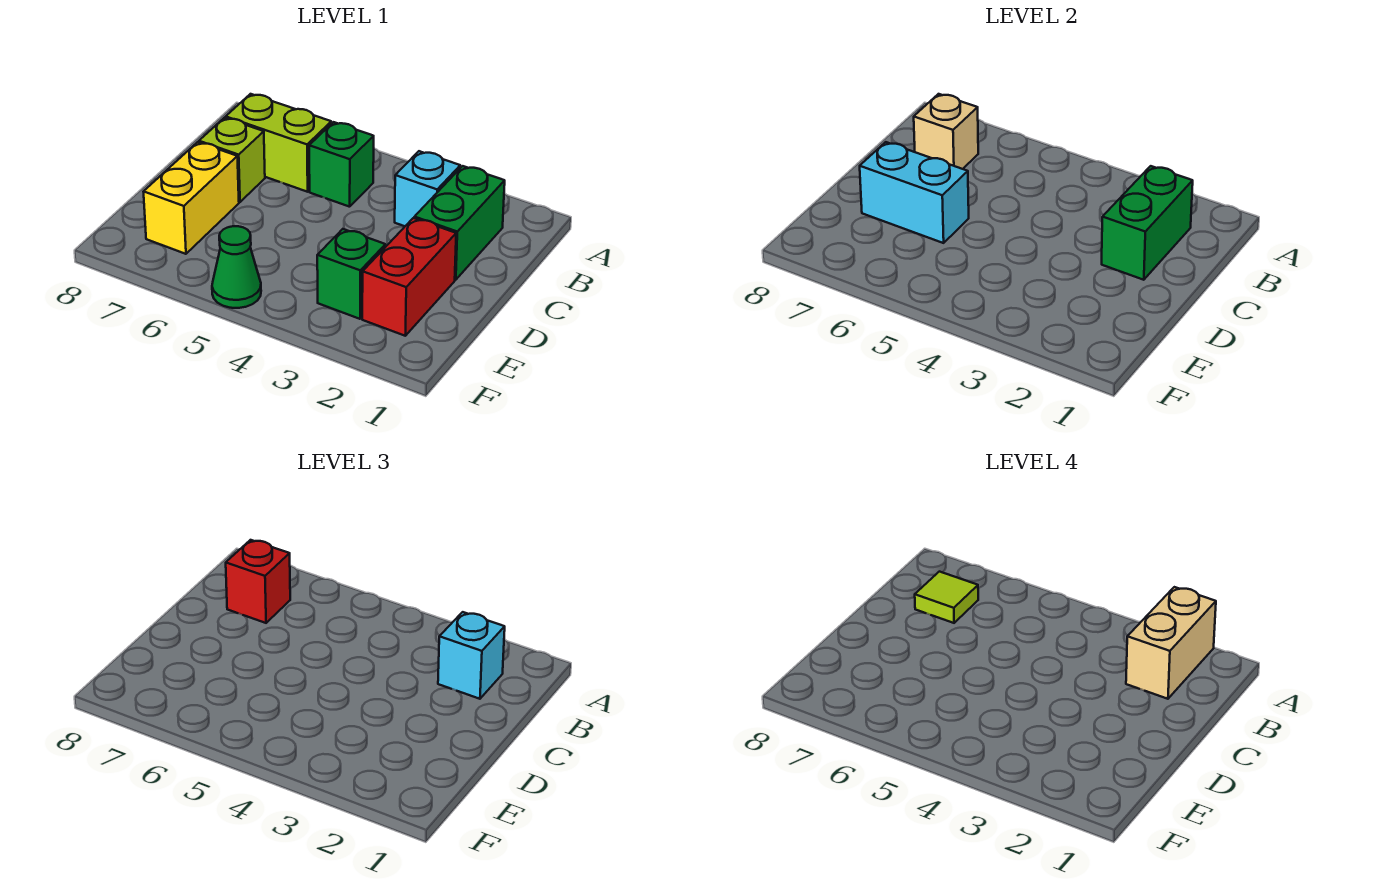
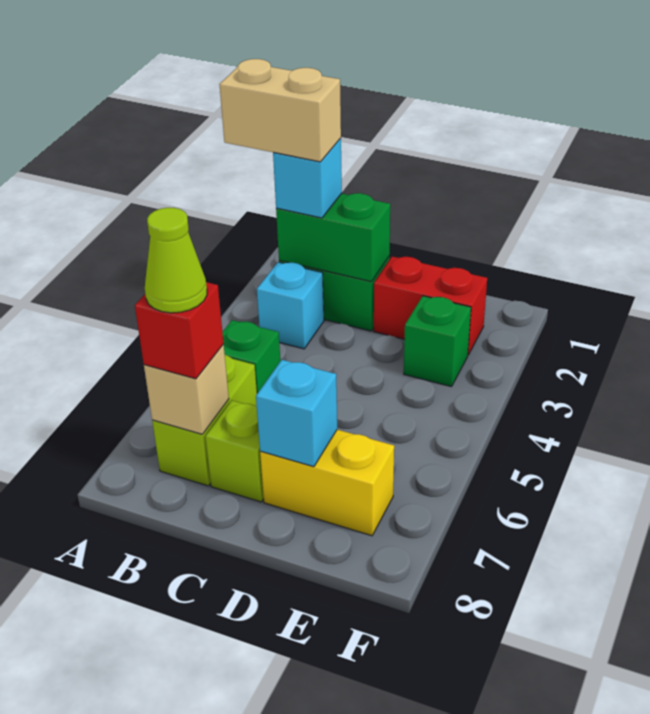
lime tile B7 level 4 -> lime cone B7 level 4
cyan brick D6:D7 level 2 -> cyan brick D7 level 2
green cone F5 level 1 -> none

